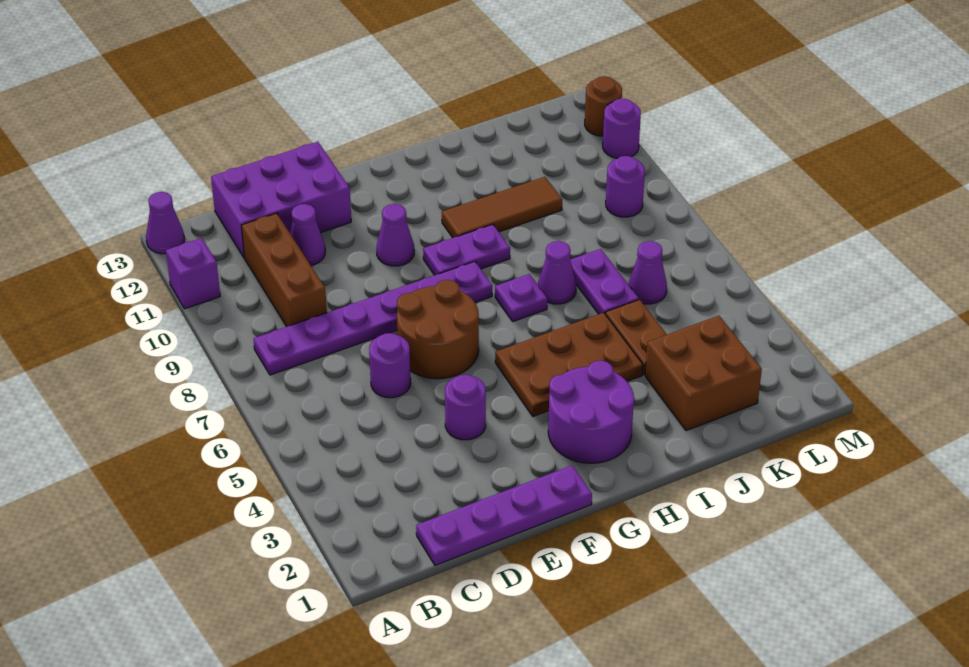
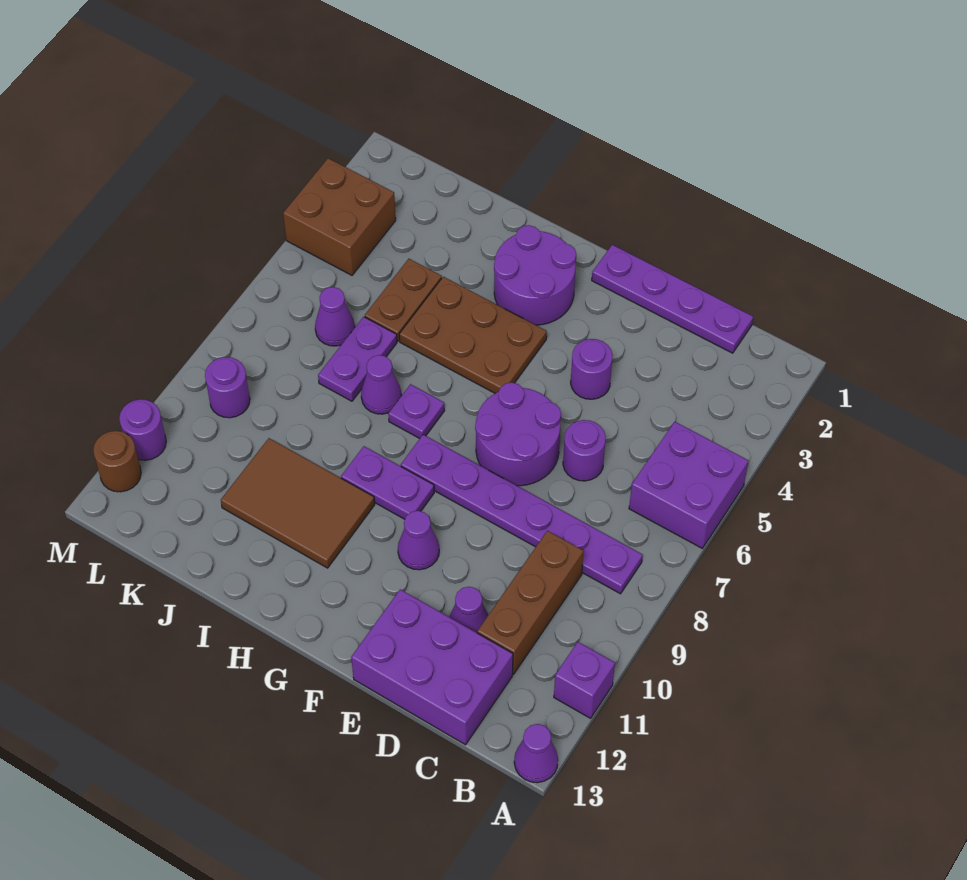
none -> purple brick A5:B6 level 1
brown round brick E6:F7 level 1 -> purple round brick E6:F7 level 1
brown tile H10:J10 level 1 -> brown tile H10:J11 level 1
brown brick J2:K3 level 1 -> brown brick L3:M4 level 1

